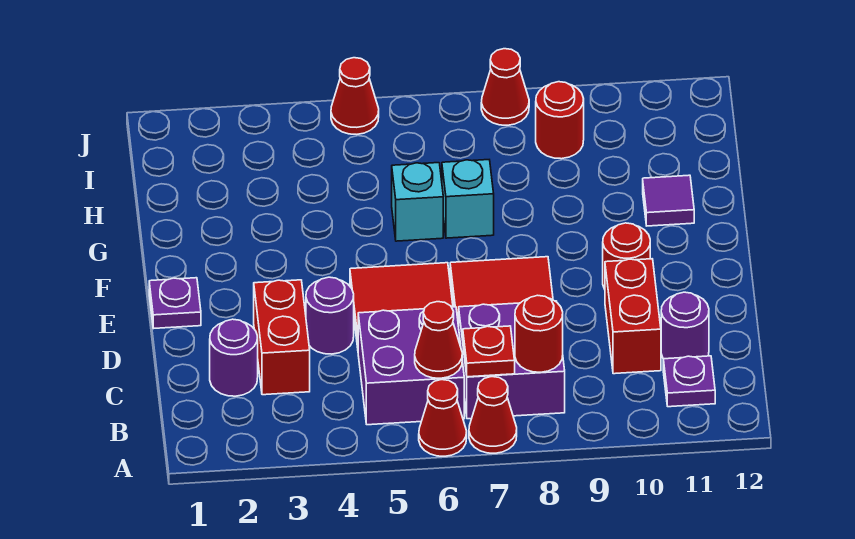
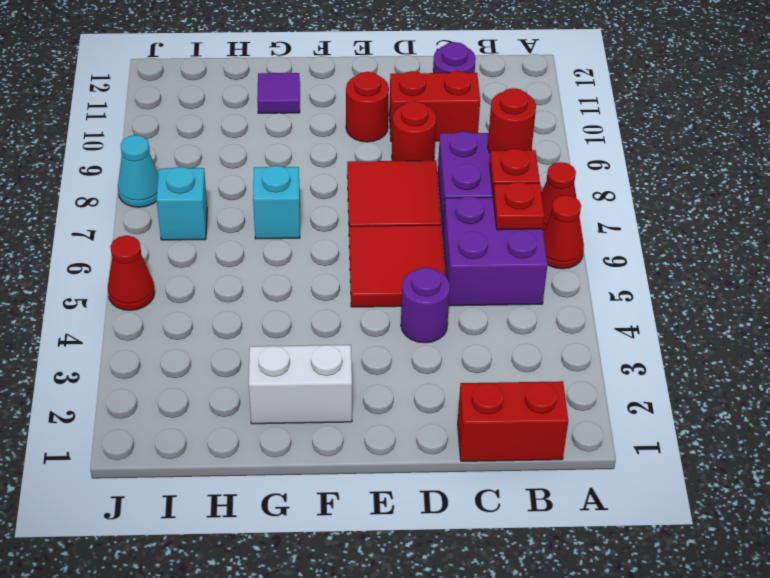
red cone B6 level 2 -> red plate B6 level 2
purple plate B11 level 1 -> none
purple round brick C2 level 1 -> none
red brick C3:D3 level 1 -> red brick B1:C1 level 1
purple plate E1 level 1 -> none
none -> white brick F2:G2 level 1
cyan brick G6 level 1 -> cyan brick I7 level 1
red round brick I9 level 1 -> red round brick D9 level 1
red cone J8 level 1 -> cyan cone J8 level 1

